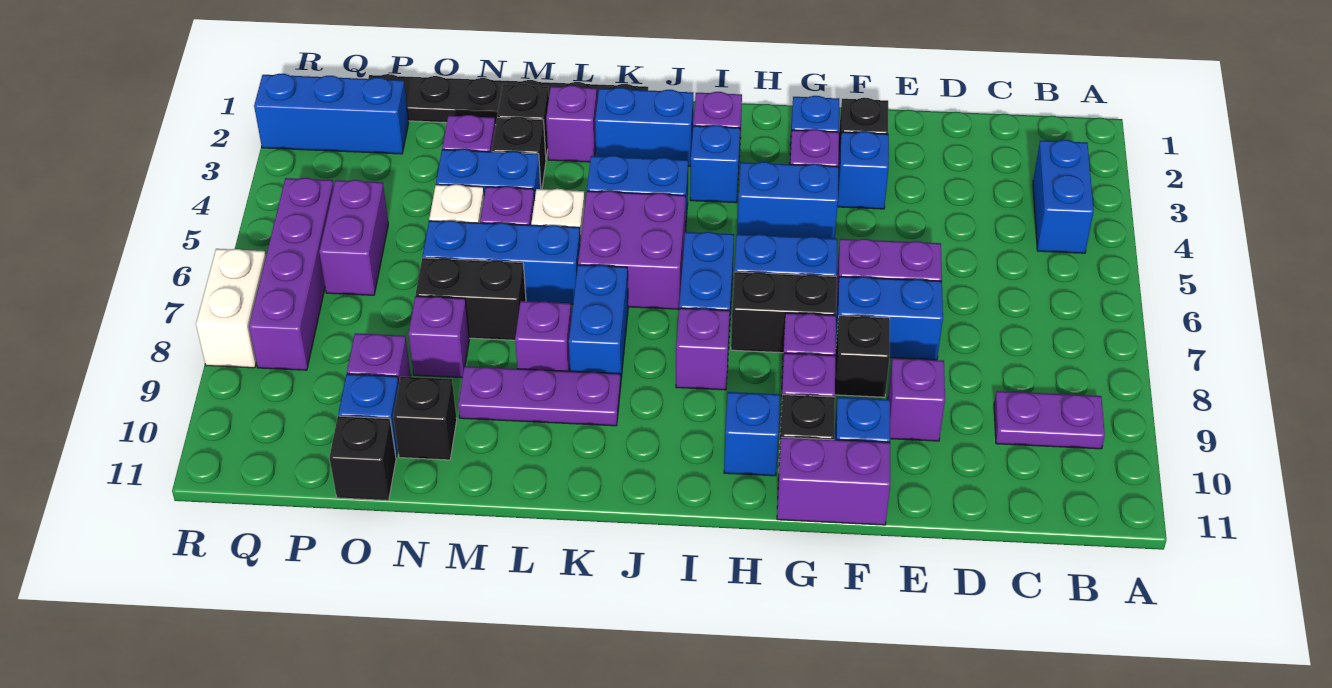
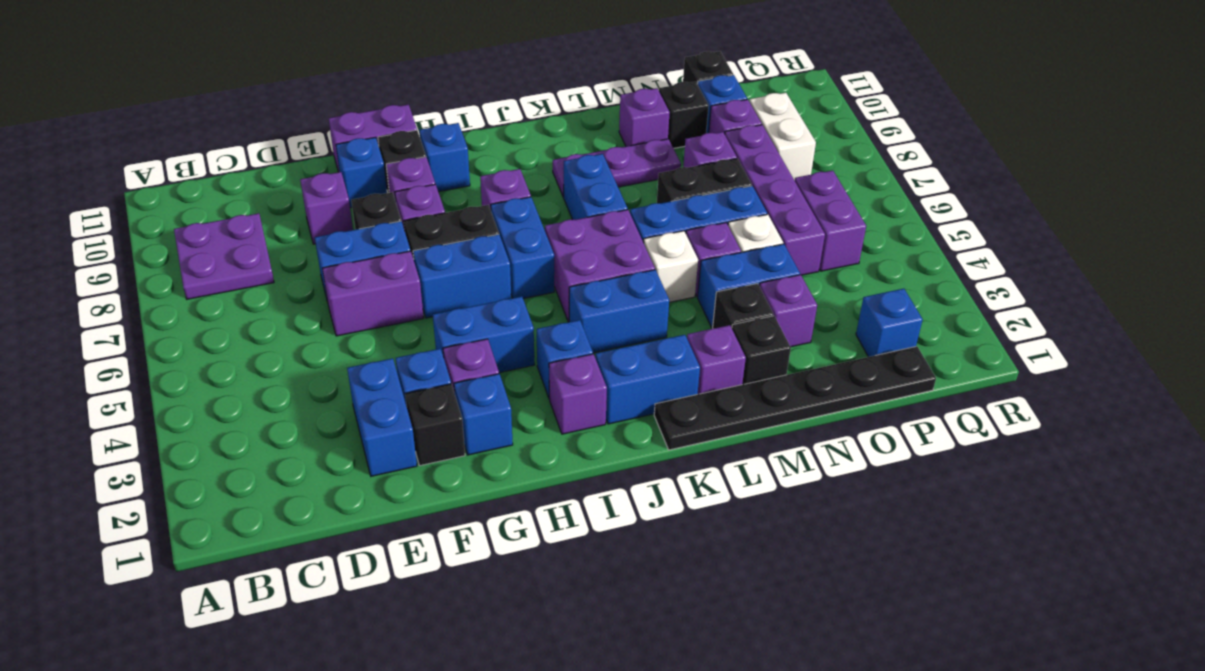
blue brick B3:B4 level 1 -> blue brick E2:E3 level 1
purple plate B9:C9 level 1 -> purple plate B8:C9 level 1
purple brick L8 level 1 -> purple brick M10 level 1
blue brick P2:R2 level 1 -> blue brick P2 level 1
purple brick Q5:Q8 level 1 -> purple brick O5:O8 level 1
white brick R7:R8 level 1 -> white brick P8:P9 level 1

